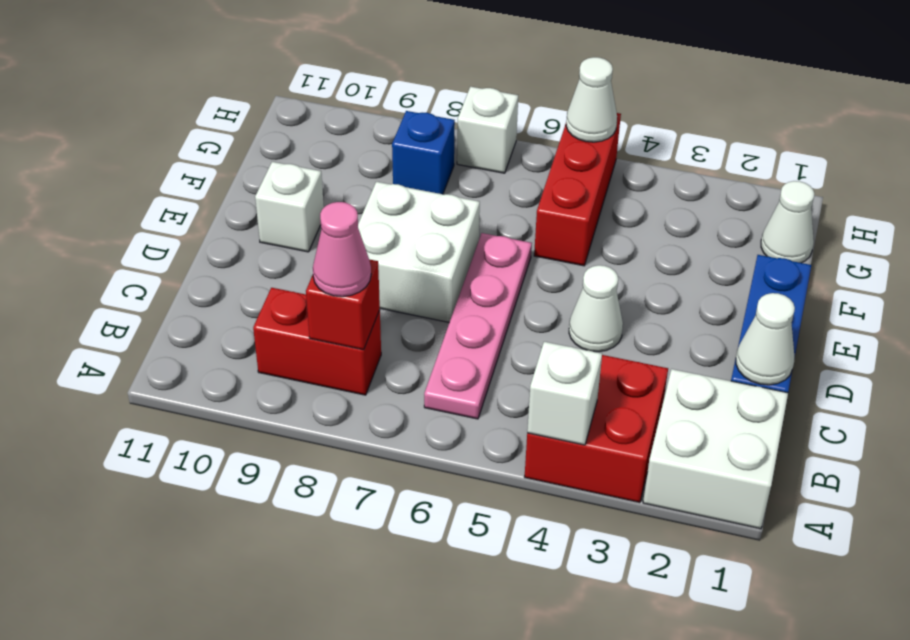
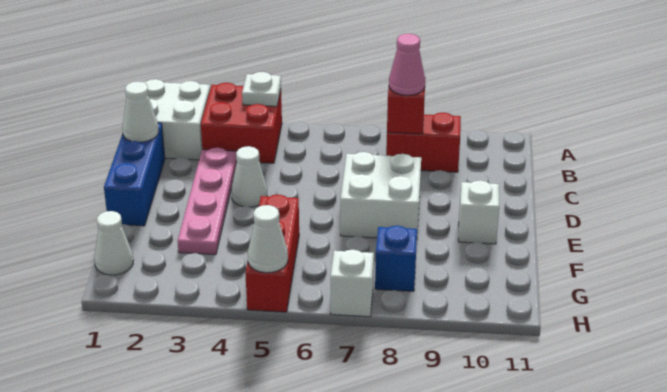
white brick A4 level 2 -> white plate A4 level 2
pink plate B6:E6 level 1 -> pink plate C3:F3 level 1

